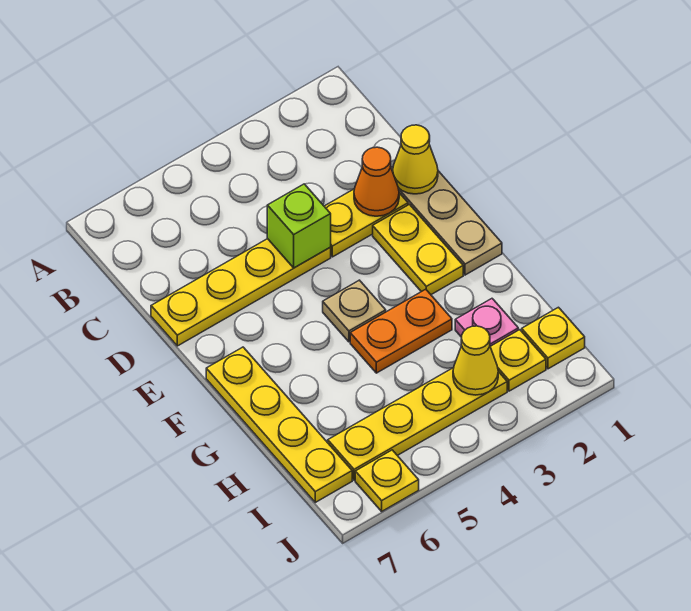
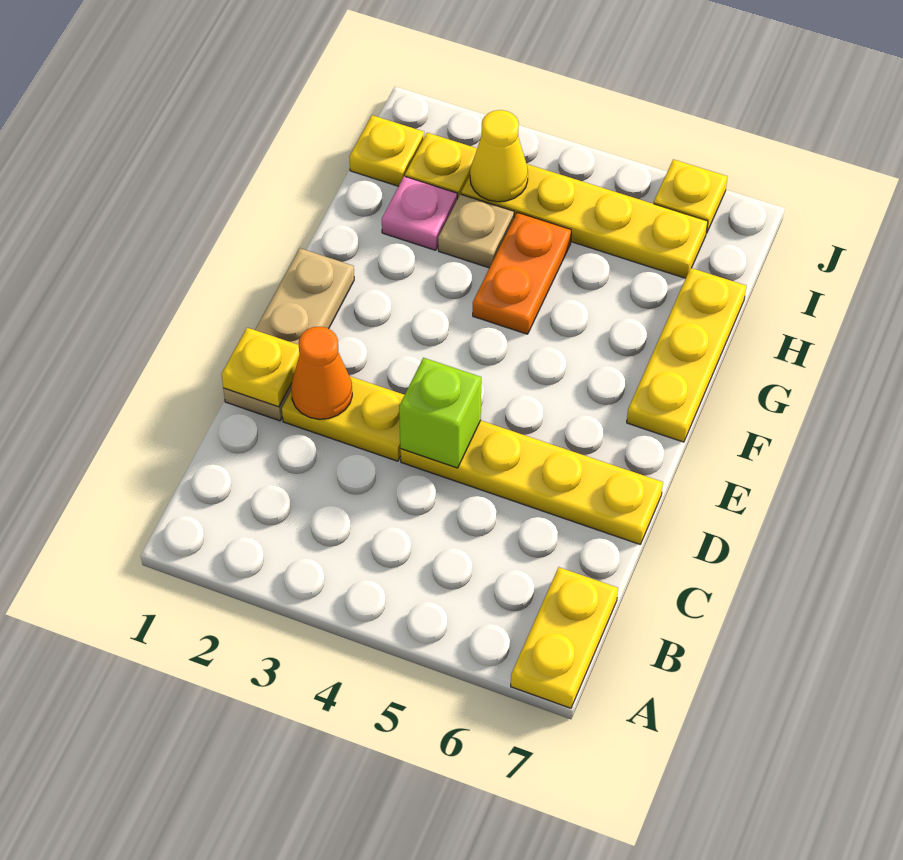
yellow cone D1 level 2 -> yellow plate D1 level 2
yellow plate E2:F2 level 1 -> yellow plate A7:B7 level 1
tan plate F4 level 1 -> tan plate H3 level 1
yellow plate F7:I7 level 1 -> yellow plate F7:H7 level 1
orange plate G3:G4 level 1 -> orange plate G4:H4 level 1

